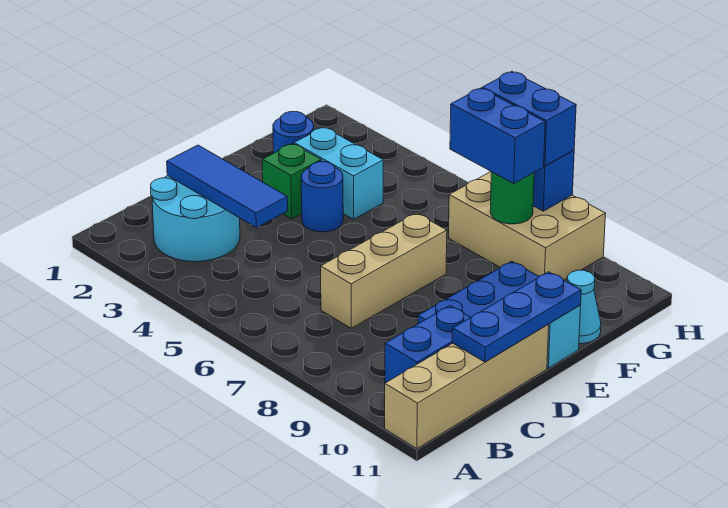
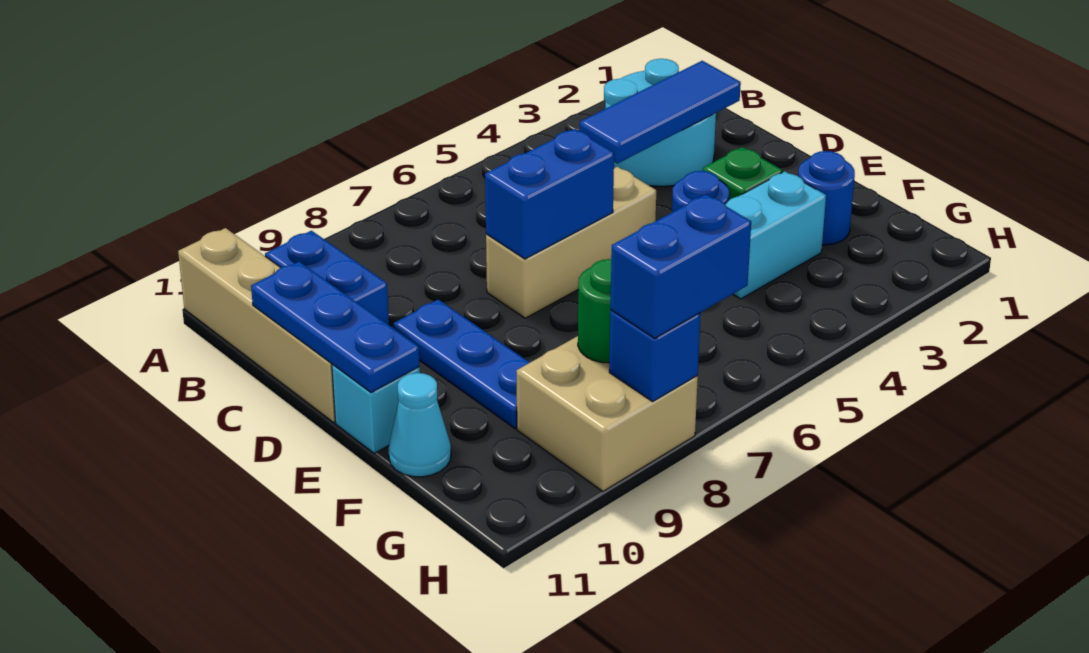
tan brick C7:E7 level 1 -> tan brick D5:D7 level 1
tan brick G7:H9 level 1 -> tan brick G8:H9 level 1
blue brick G7:G8 level 3 -> blue brick D6:D7 level 2

